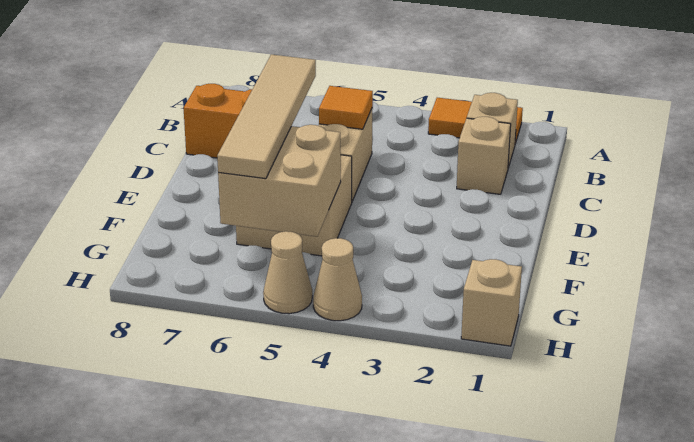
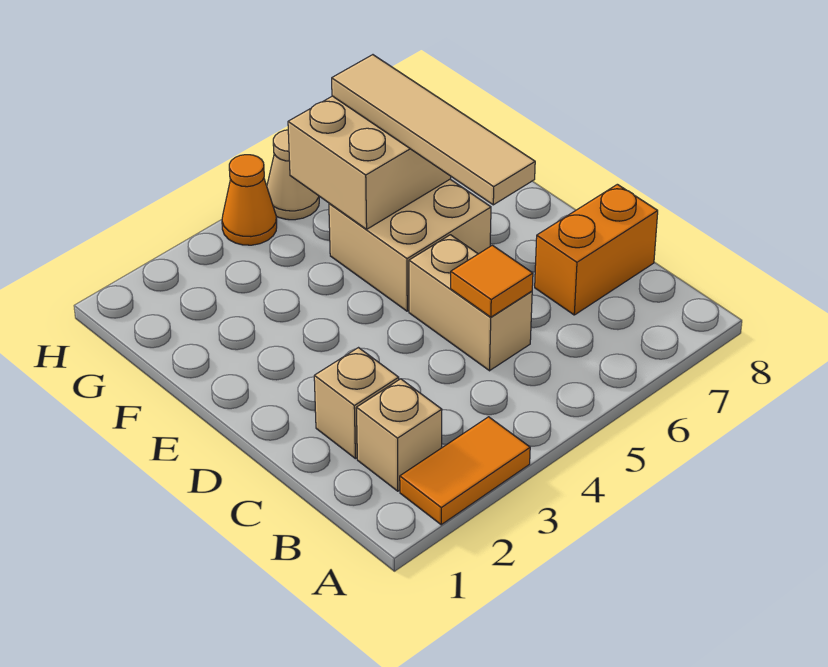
tan brick H1 level 1 -> none
tan cone H4 level 1 -> orange cone H4 level 1

